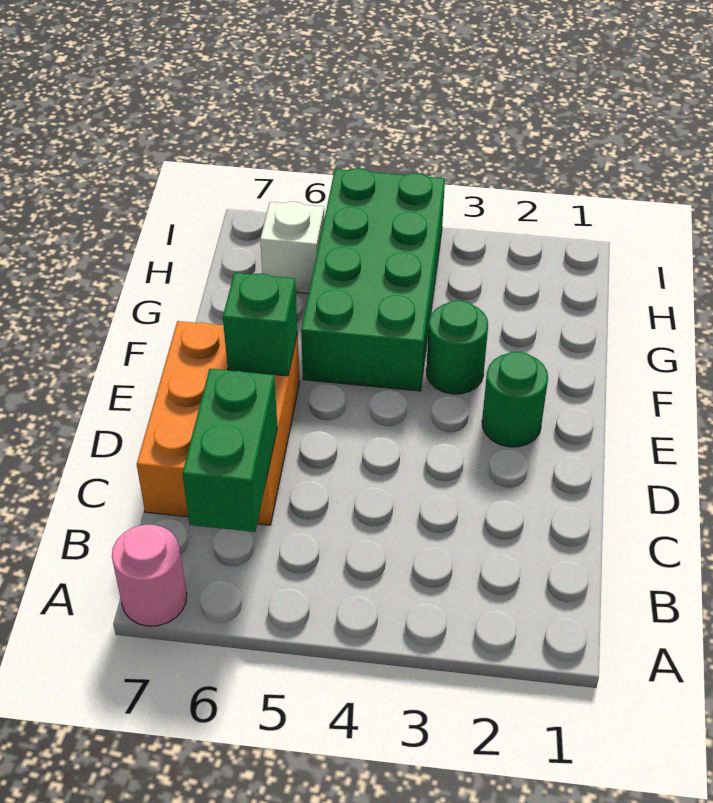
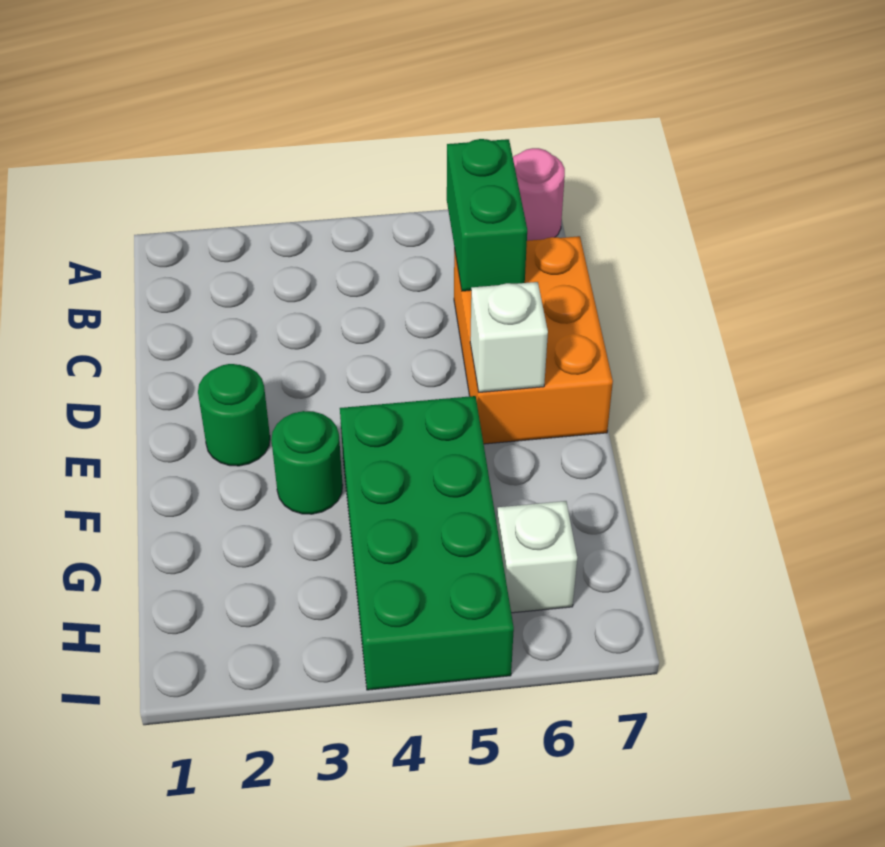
green brick E6 level 2 -> white brick E6 level 2

